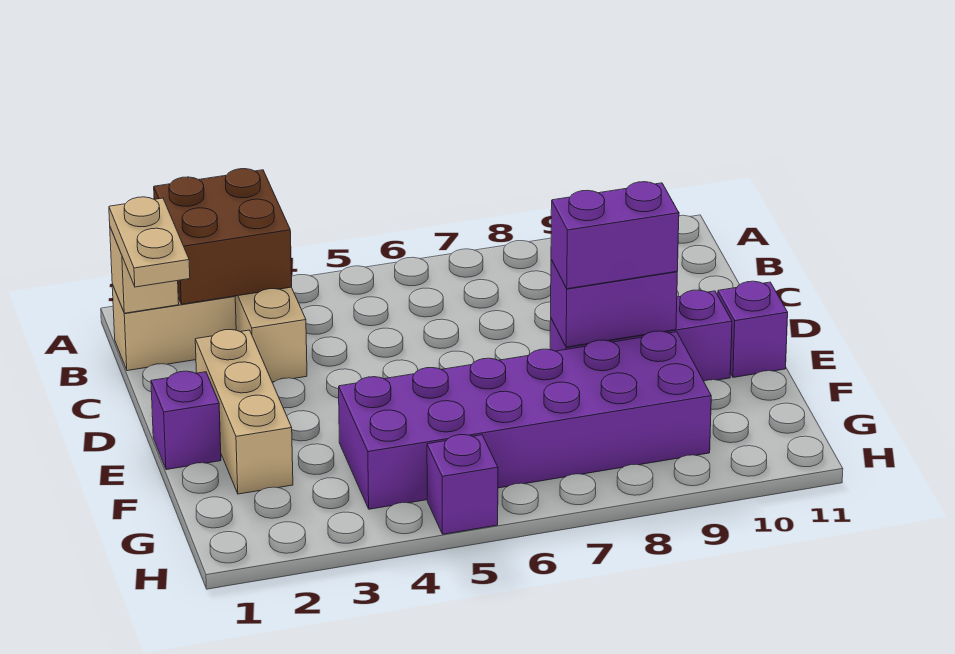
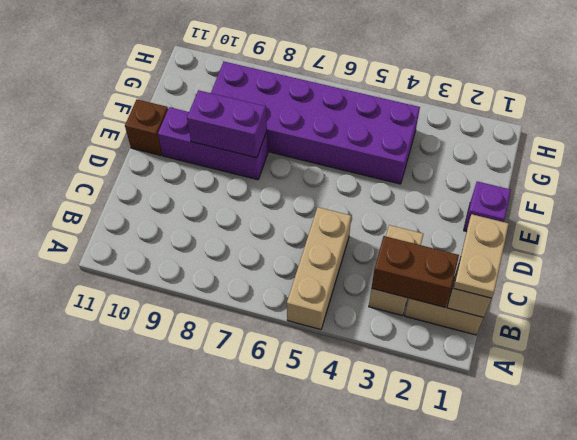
brown brick A2:B3 level 2 -> brown brick B2:B3 level 2
tan brick D2:F2 level 1 -> tan brick A5:C5 level 1
purple brick E8:E9 level 3 -> none
purple brick E11 level 1 -> brown brick E11 level 1
purple brick H5 level 1 -> none

